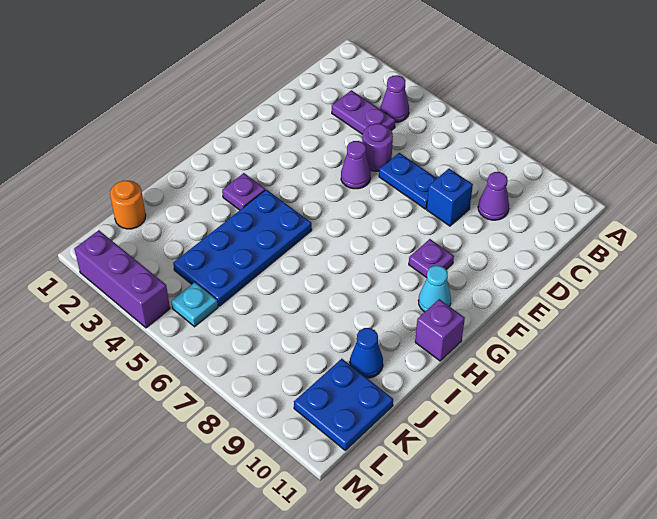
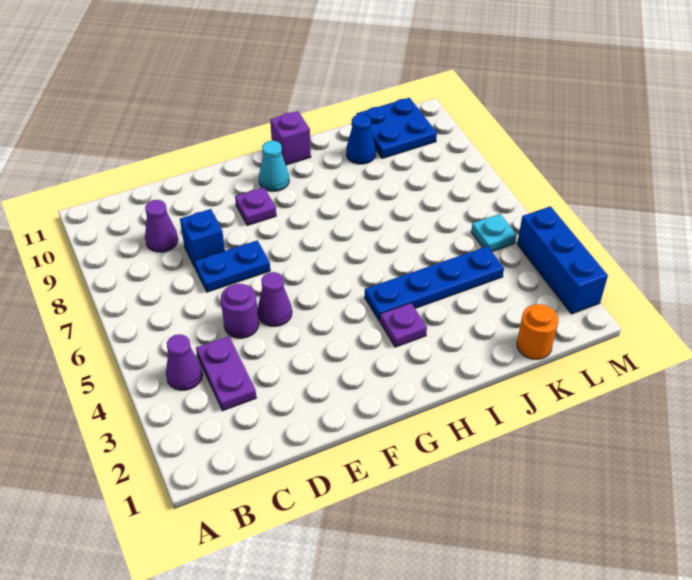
blue plate D6:D7 level 1 -> blue plate D7:E7 level 1
blue plate H4:K5 level 1 -> blue plate H4:K4 level 1
purple brick M2:M4 level 1 -> blue brick M2:M4 level 1

